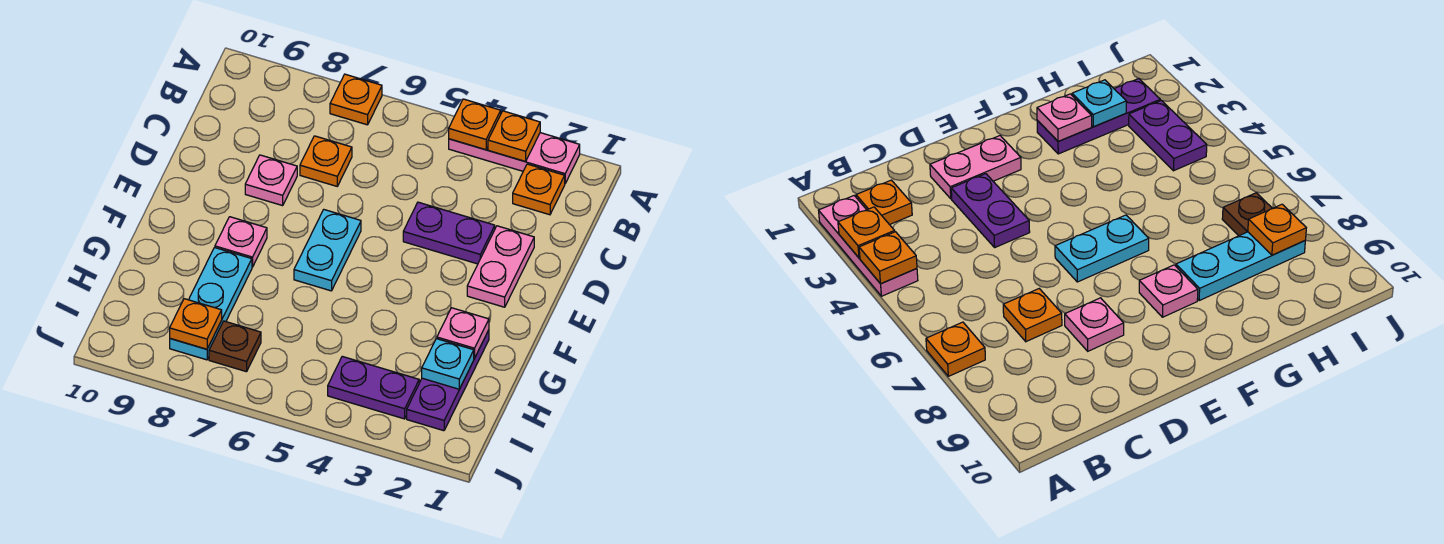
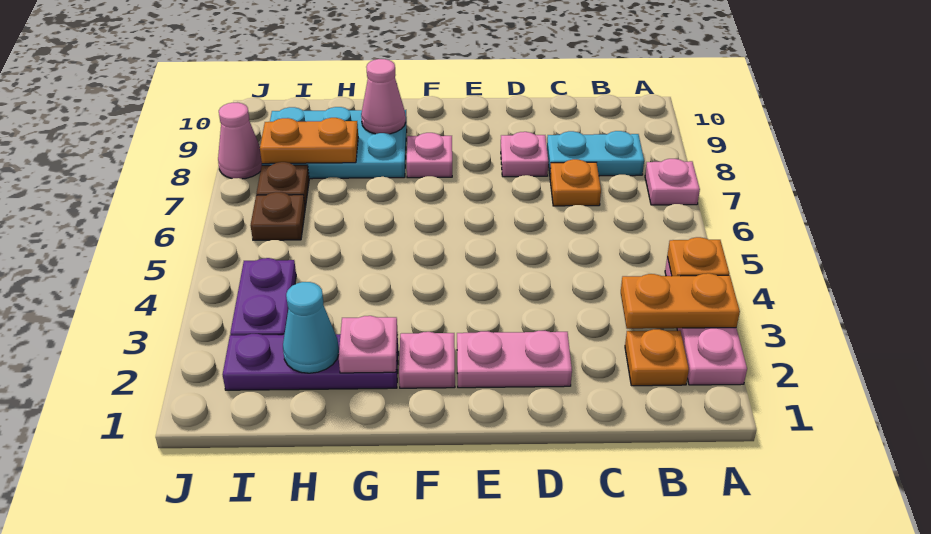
orange plate A3 level 2 -> orange plate A3:B3 level 2
orange plate A7 level 1 -> pink plate A7 level 1
purple plate D3:D4 level 1 -> none
cyan plate E6:F6 level 1 -> cyan plate B8:C8 level 1
none -> pink plate F2 level 1
cyan plate G8:I8 level 1 -> cyan plate G8:I9 level 1
none -> pink cone G9 level 2
cyan plate H2 level 2 -> cyan cone H2 level 2
none -> brown plate I6 level 1
orange plate I8 level 2 -> orange plate H8:I8 level 2
none -> pink cone J8 level 1

